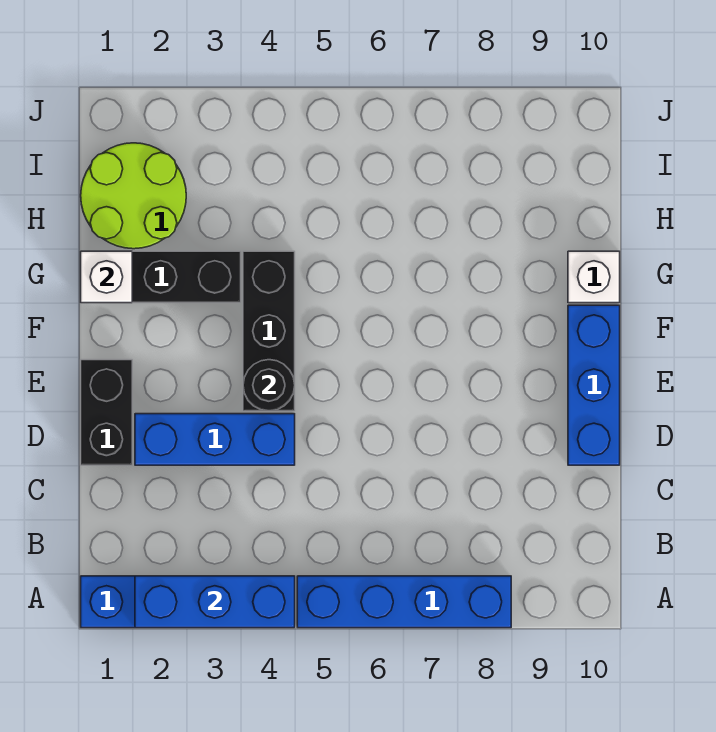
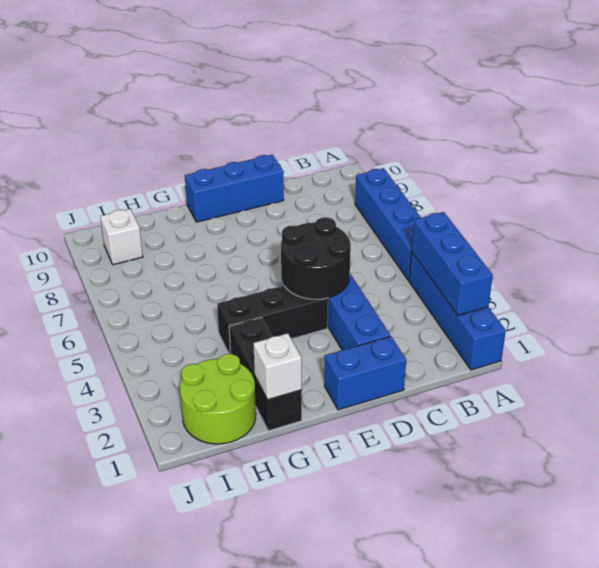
black brick D1:E1 level 1 -> blue brick D1:E1 level 1
black round brick E4 level 2 -> black round brick D4:E5 level 2
white brick G10 level 1 -> white brick I9 level 1

